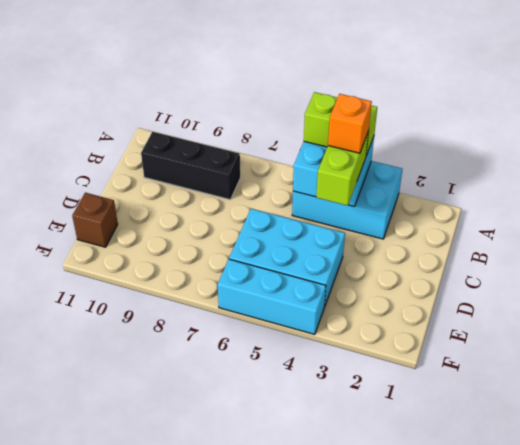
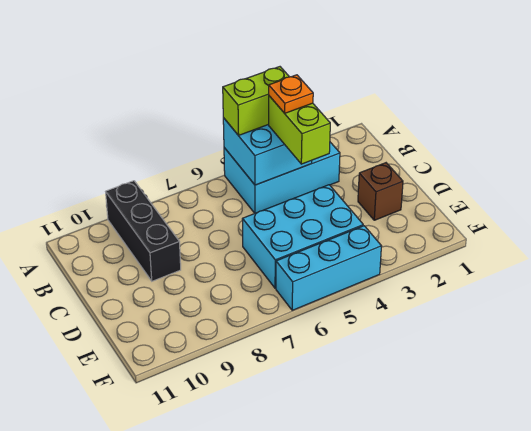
orange brick B4 level 4 -> orange plate B4 level 4
black brick B8:B10 level 1 -> black brick A9:C9 level 1
brown brick E11 level 1 -> brown brick D2 level 1

